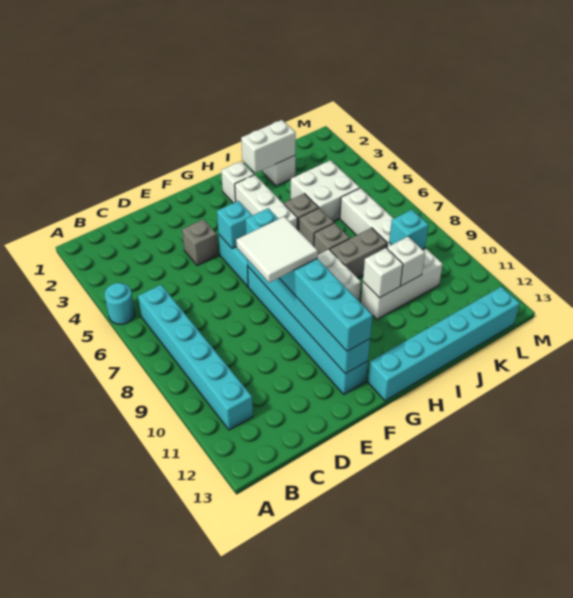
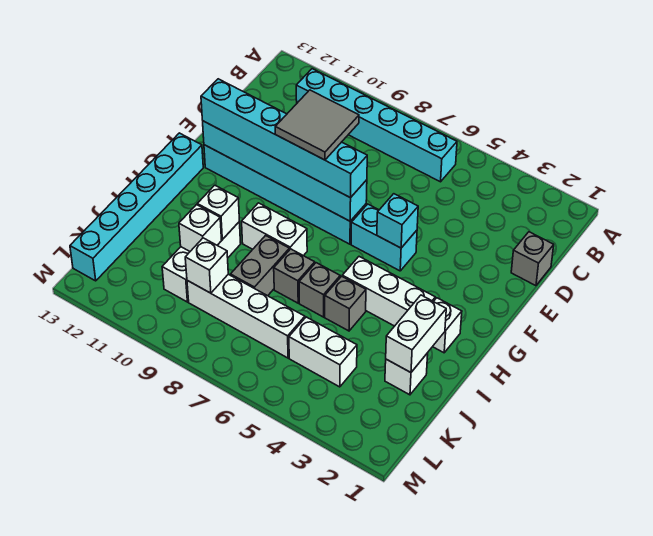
cyan round brick A5 level 1 -> none
grey brick E4 level 1 -> grey brick D1 level 1
white tile E8:F9 level 4 -> grey tile E8:F9 level 4
white brick J4:K5 level 1 -> white brick K4:K5 level 1
cyan brick K9 level 2 -> white brick K9 level 2

